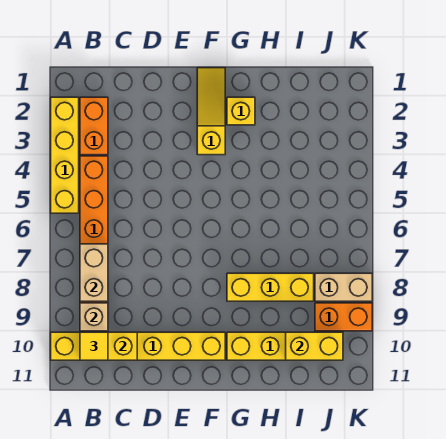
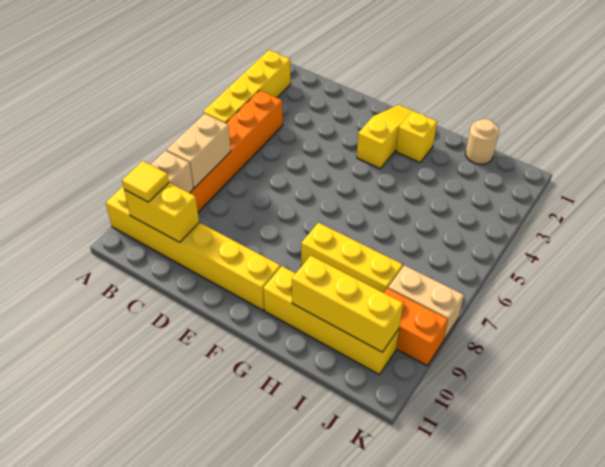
orange brick B2:B3 level 1 -> none
none -> tan round brick I1 level 1
yellow brick I10:J10 level 2 -> yellow brick H10:J10 level 2

